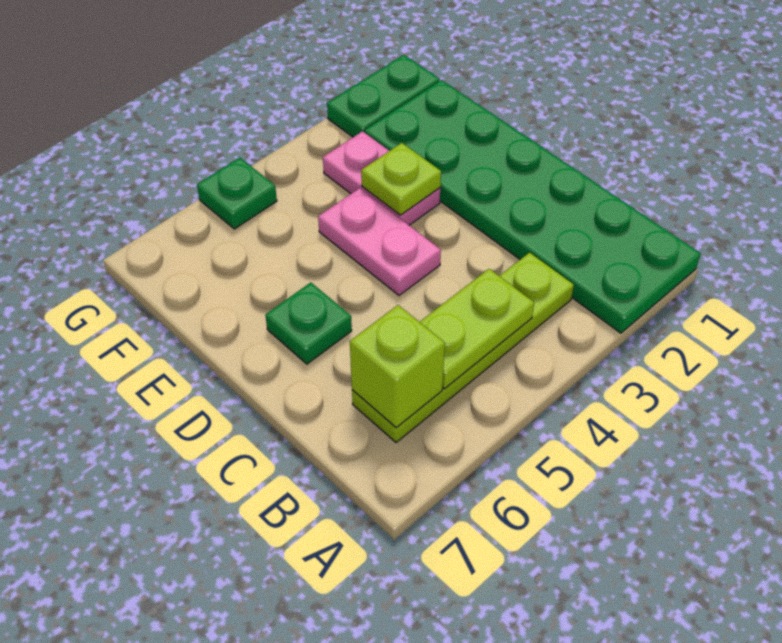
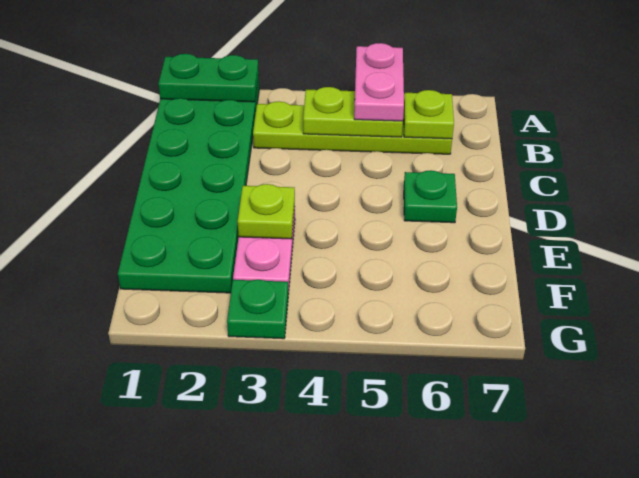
lime brick B6 level 2 -> lime plate B6 level 2
pink plate D4:E4 level 1 -> pink plate A5:B5 level 3
green plate G1:G2 level 1 -> green plate A1:A2 level 2
green plate G5 level 1 -> green plate G3 level 1

